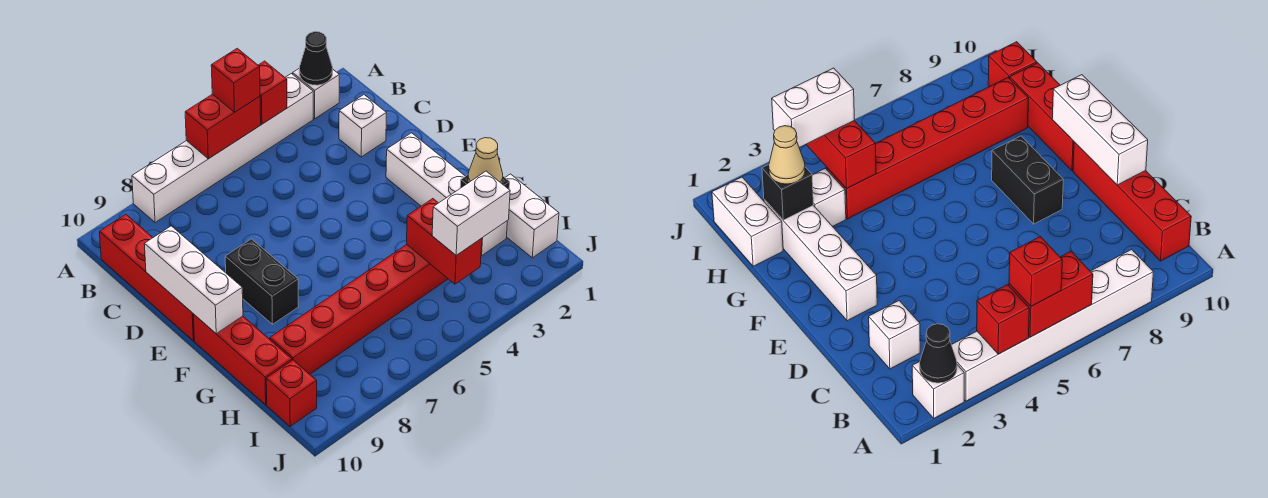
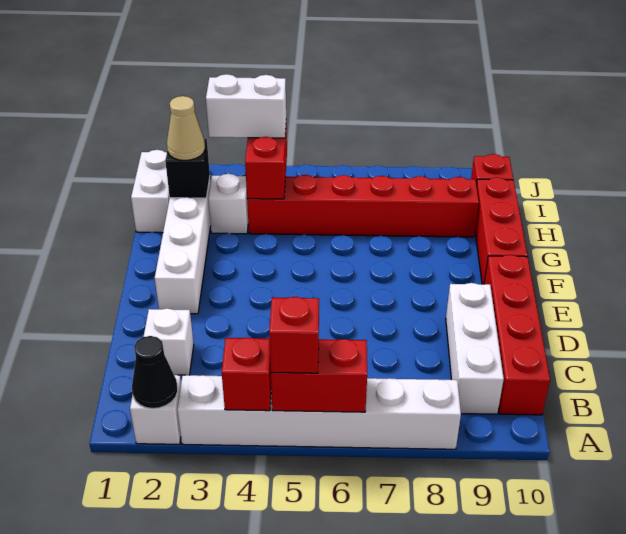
white brick D10:F10 level 2 -> white brick B9:D9 level 1
black brick E8:F8 level 1 -> none

